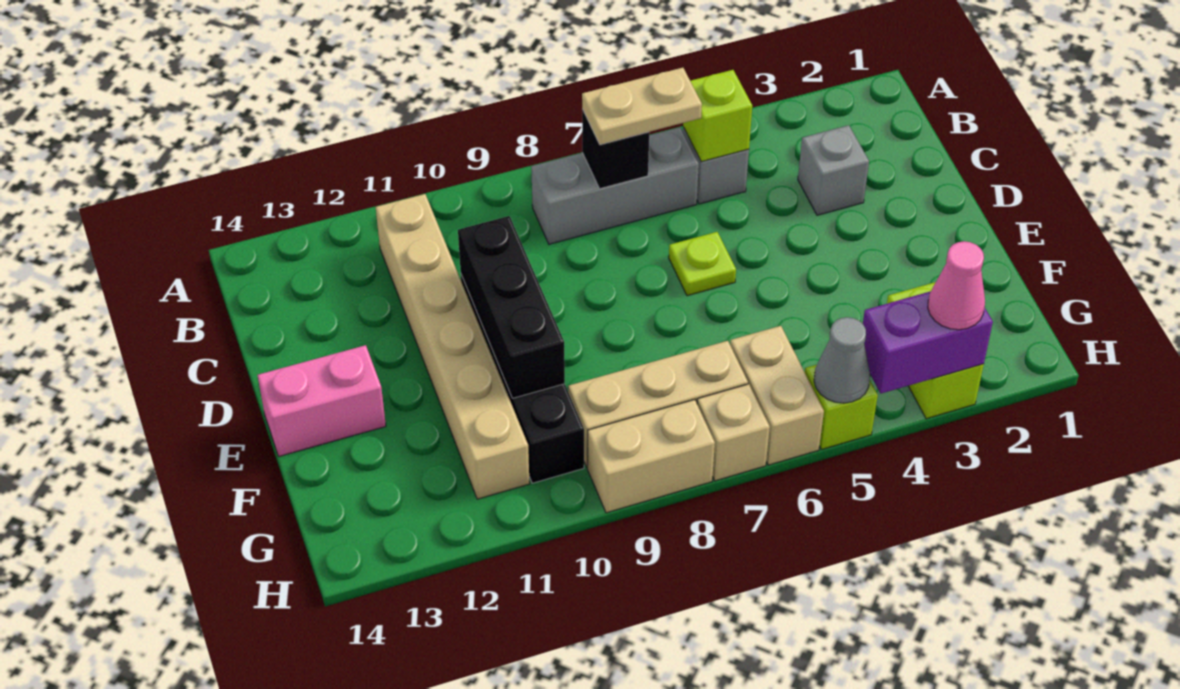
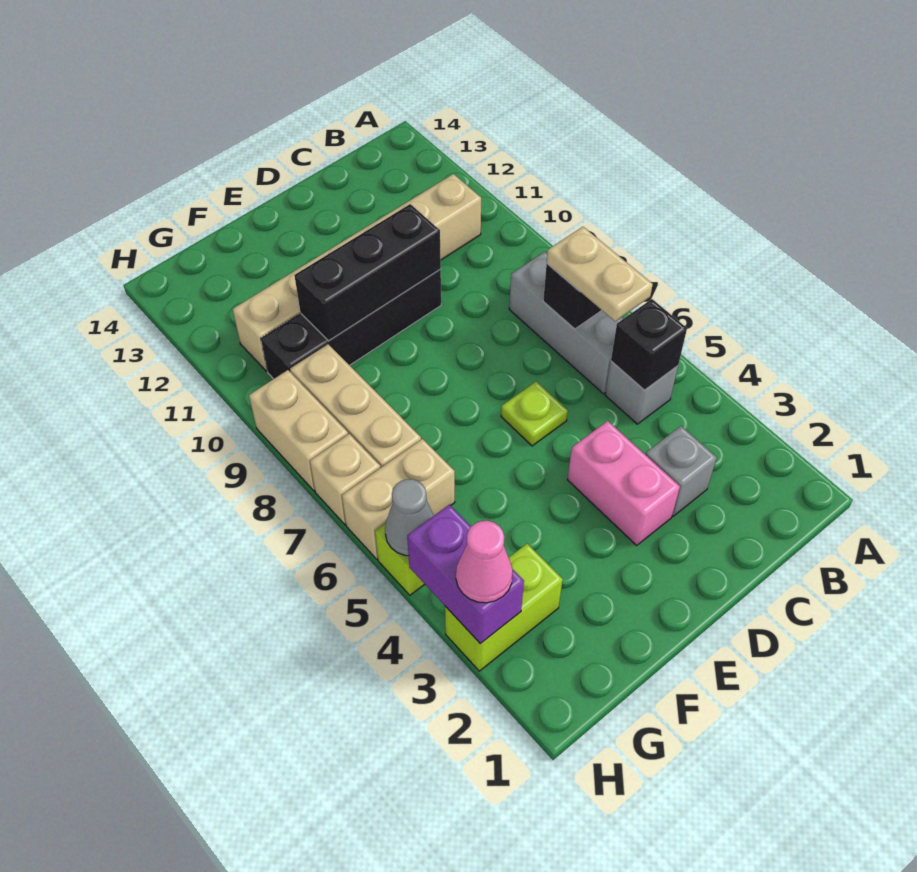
lime brick B5 level 2 -> black brick B5 level 2
pink brick E13:E14 level 1 -> pink brick D3:D4 level 1

